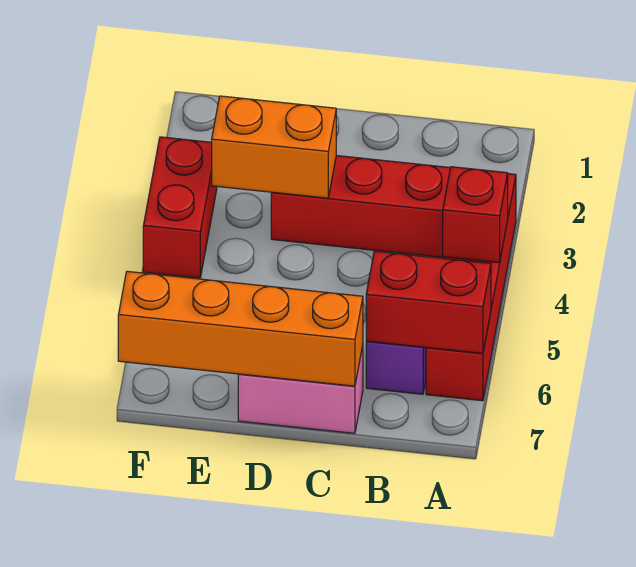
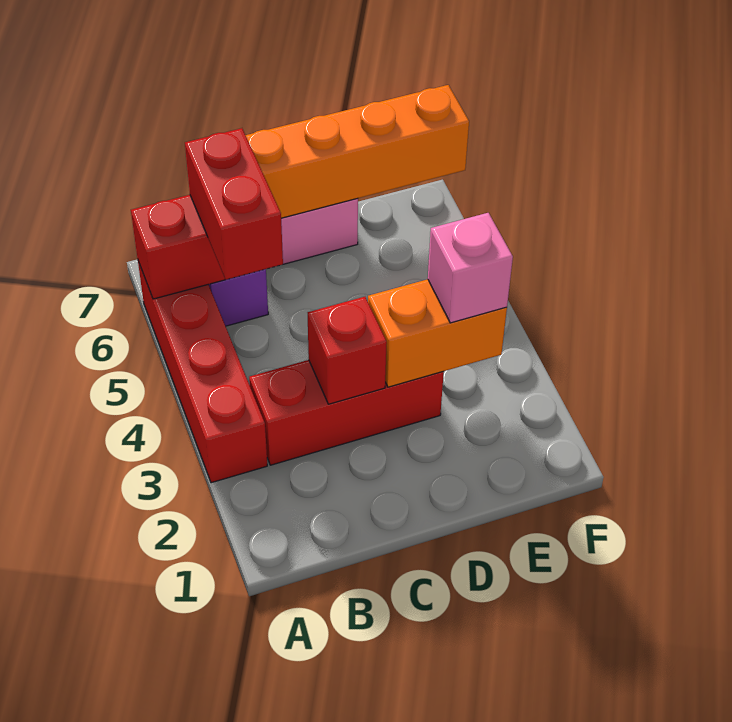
red brick A4 level 2 -> red brick C3 level 2
none -> pink brick E3 level 3
red brick F3:F4 level 1 -> red brick B5:B6 level 3

